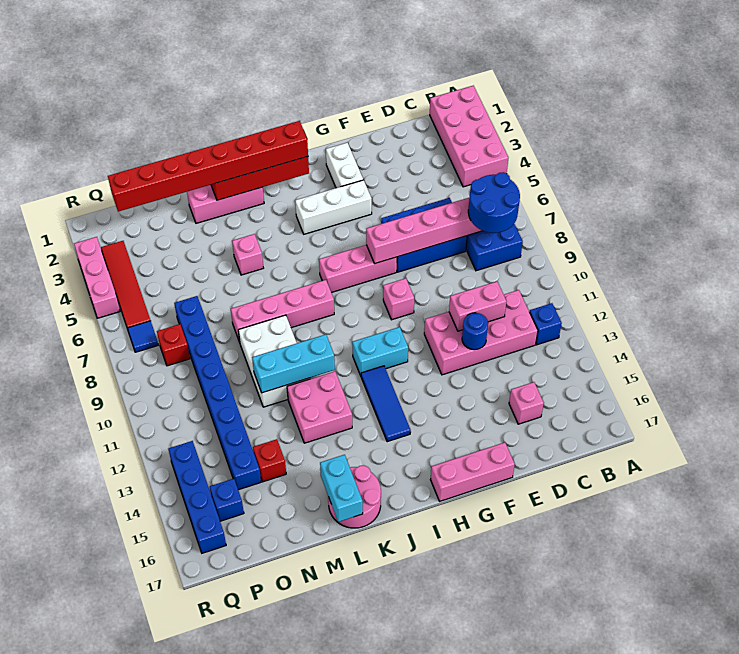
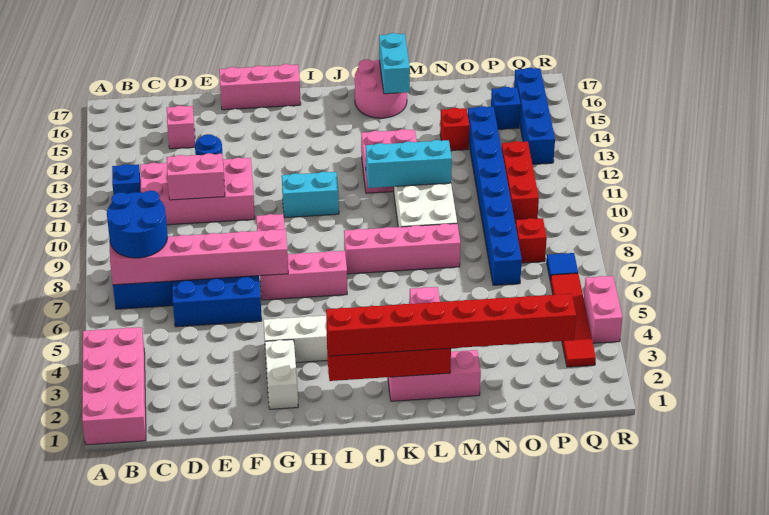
blue tile I12:I14 level 1 -> none
none -> red brick P10:P12 level 1
pink brick R3:R5 level 1 -> pink brick R4:R5 level 1

